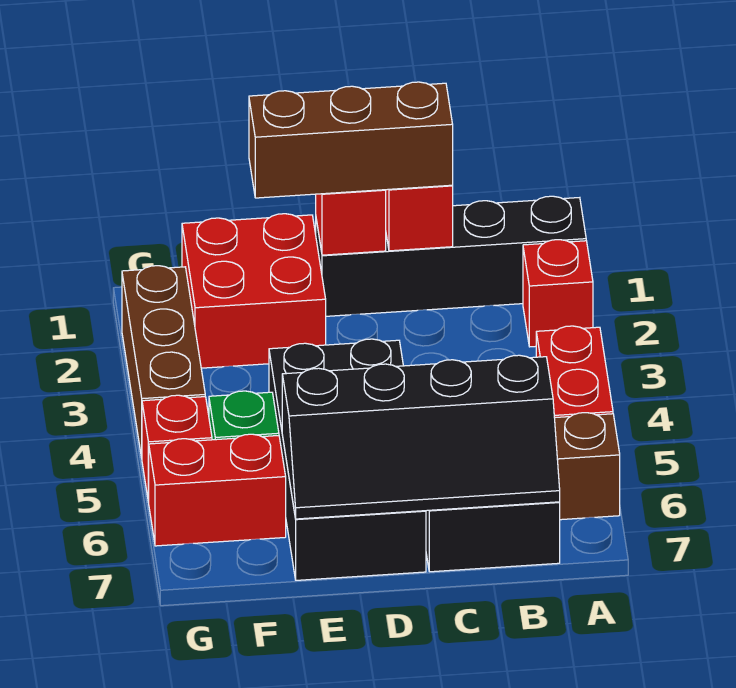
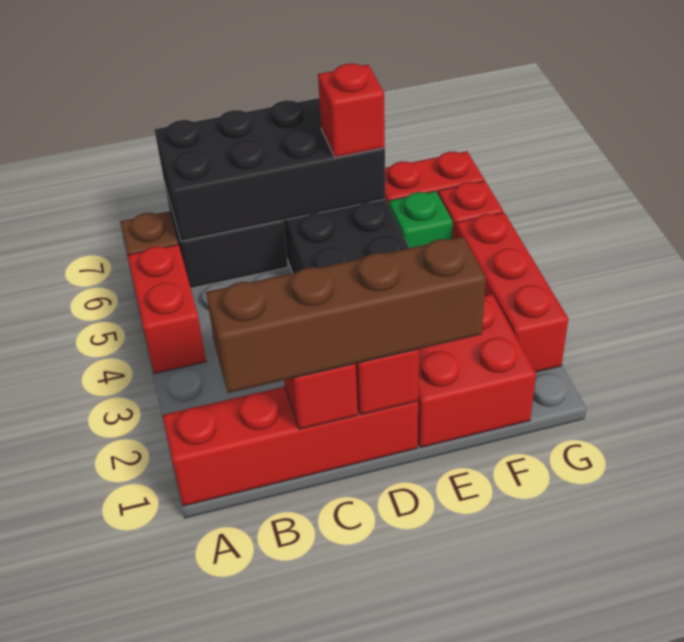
black brick A1:D1 level 1 -> red brick A1:D1 level 1
red brick A2 level 1 -> red brick E6 level 3
black slope B6:E7 level 2 top 6 -> black brick B6:E7 level 2
brown brick C1:E1 level 3 -> brown brick B1:E1 level 3
brown brick G2:G4 level 1 -> red brick G2:G4 level 1

